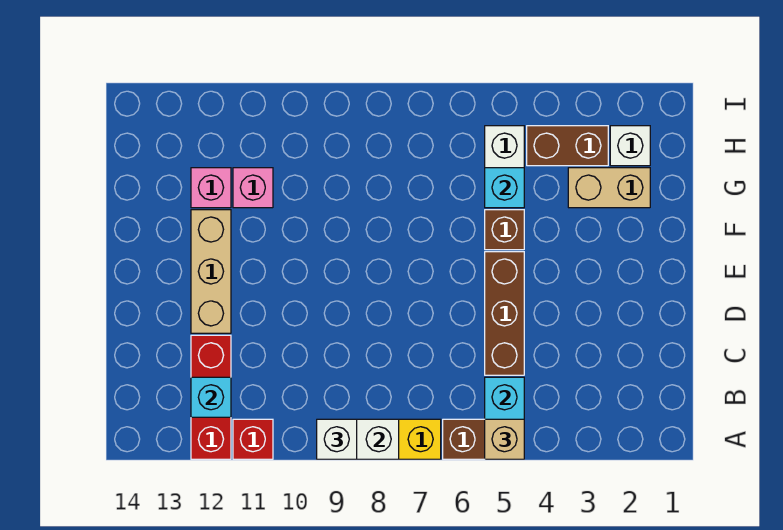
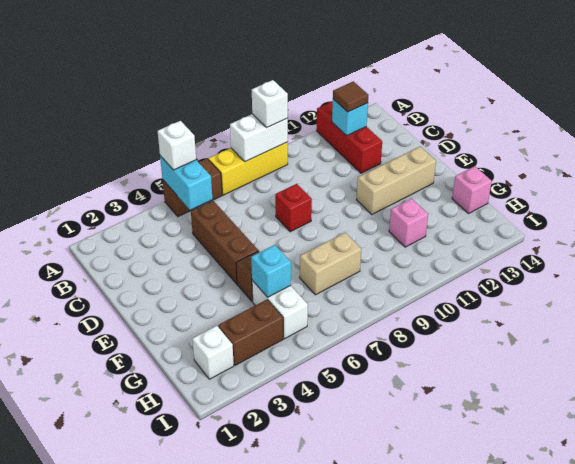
tan brick A5 level 3 -> white brick A5 level 3
red brick A11 level 1 -> red brick D8 level 1
none -> brown tile B12 level 3
tan brick D12:F12 level 1 -> tan brick E11:E13 level 1
tan brick G2:G3 level 1 -> tan brick G7:G8 level 1
pink brick G12 level 1 -> pink brick G14 level 1

